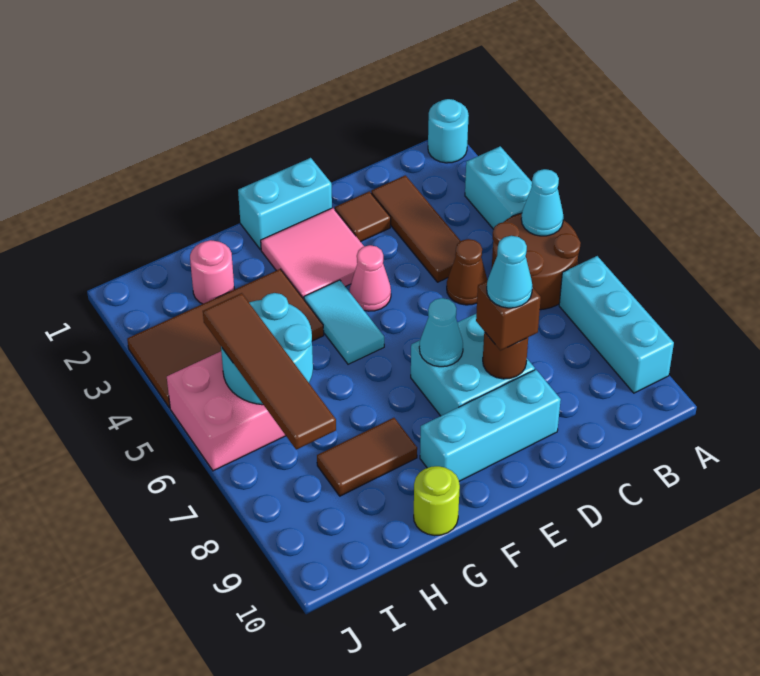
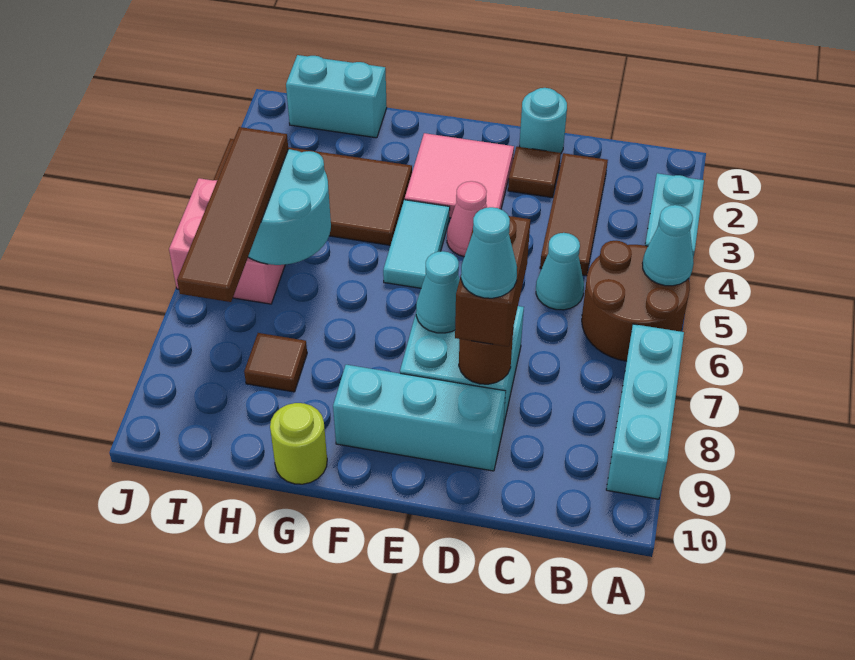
cyan round brick A1 level 1 -> cyan round brick D1 level 1
brown cone C5 level 1 -> cyan cone C5 level 1
brown brick D8 level 3 -> brown brick D7:D8 level 3
cyan brick E1:F1 level 1 -> cyan brick H1:I1 level 1
brown tile G8:H8 level 1 -> brown tile H8 level 1
pink round brick H2 level 1 -> none

